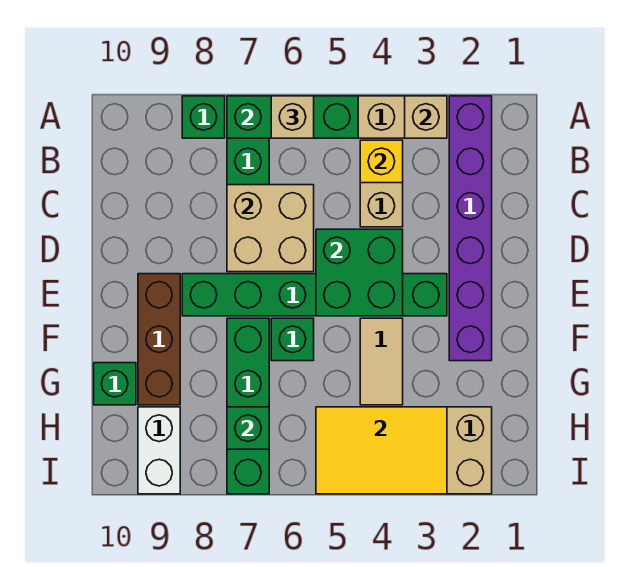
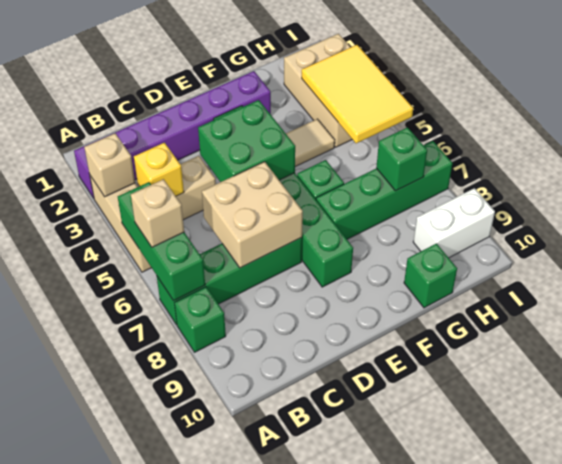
brown brick E9:G9 level 1 -> none

